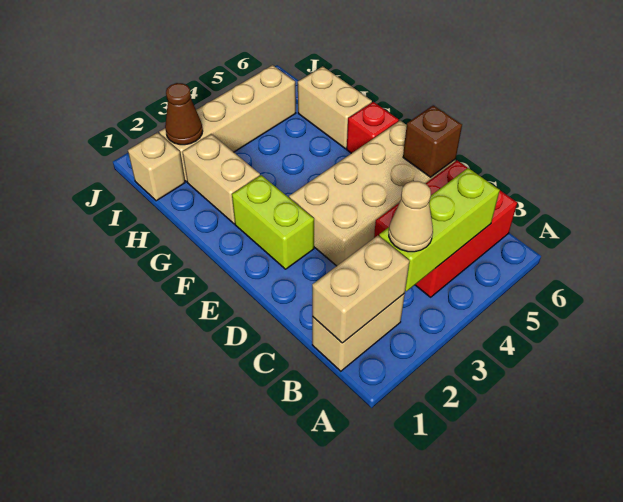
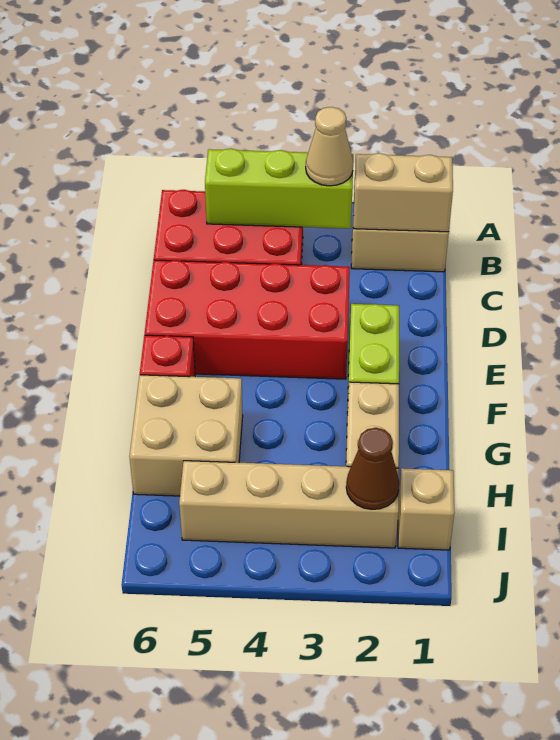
tan brick D3:E6 level 1 -> red brick D3:E6 level 1
brown brick D6 level 2 -> none
tan brick G6:H6 level 1 -> tan brick G5:H6 level 1

